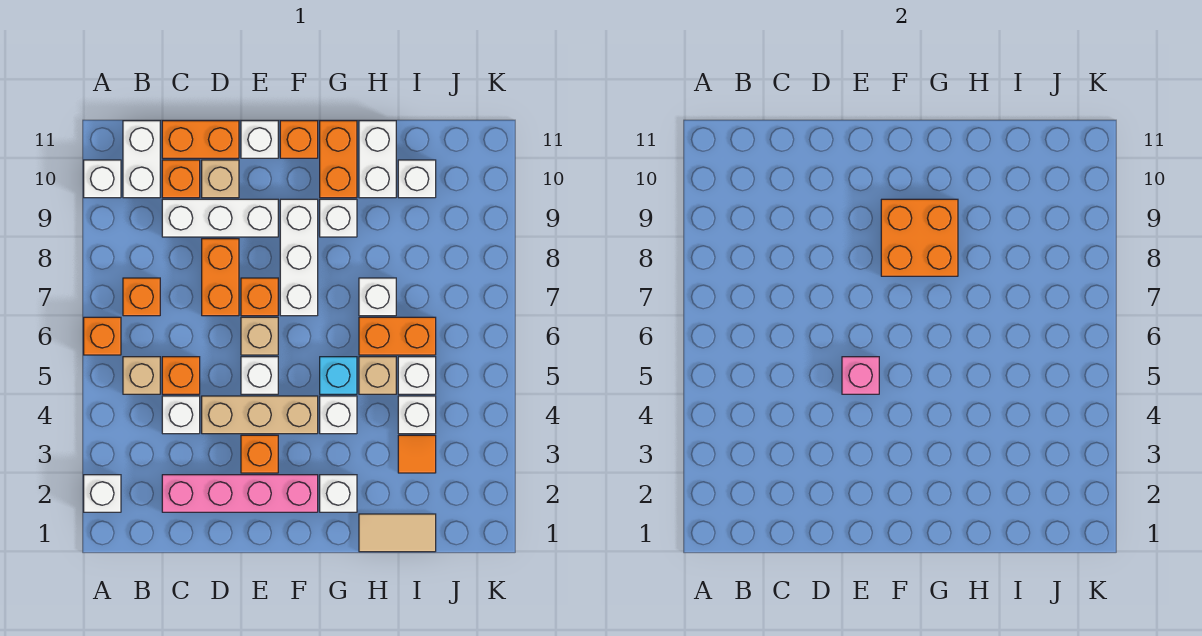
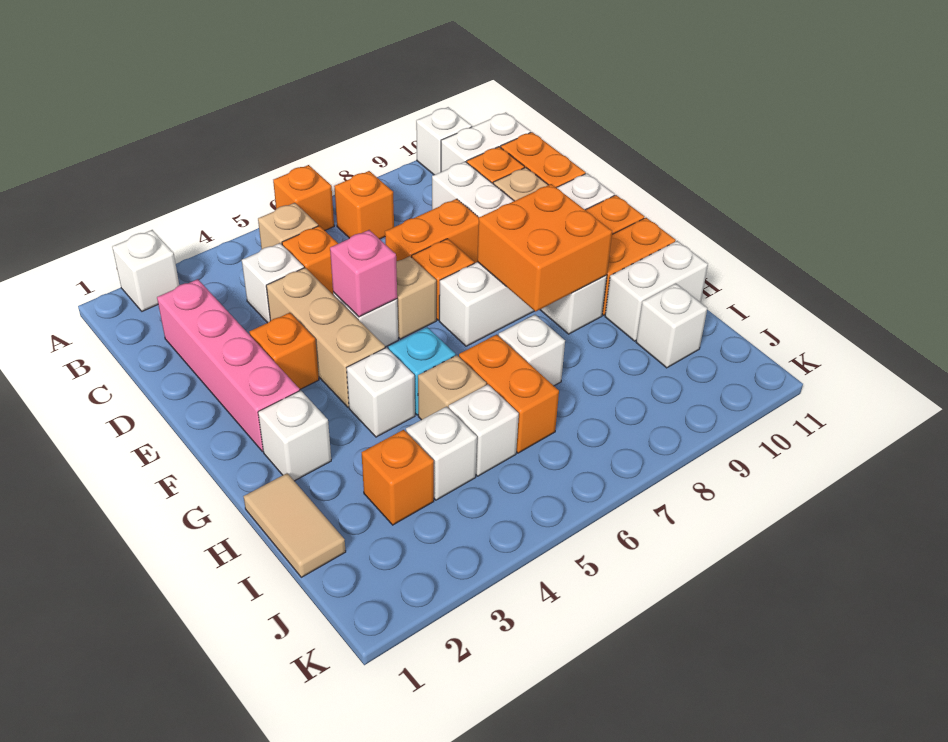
orange tile I3 level 1 -> orange brick I3 level 1

